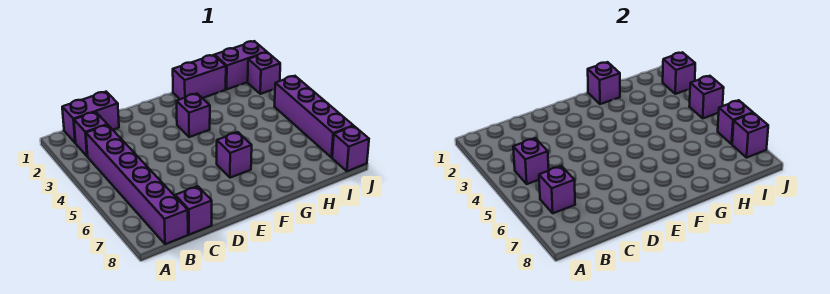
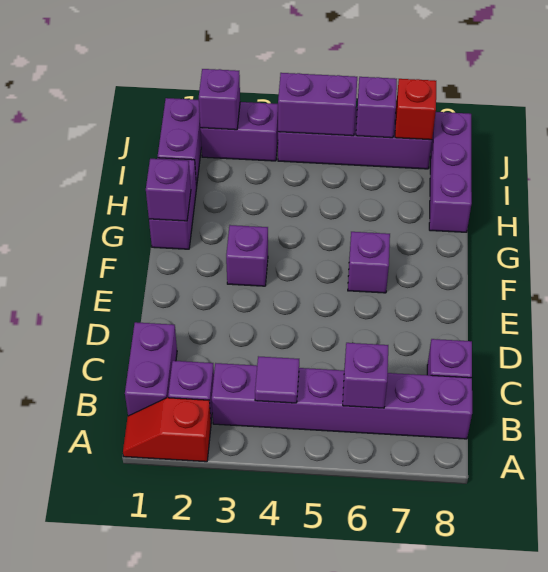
none -> red slope A1:A2 level 1 top 2
purple brick B4 level 2 -> purple tile B4 level 2
purple brick J2 level 1 -> purple brick J2:J3 level 1
purple brick J4 level 2 -> purple brick J4:J5 level 2
purple brick J7 level 2 -> red brick J7 level 2
purple brick J8 level 1 -> purple brick H8:J8 level 1

